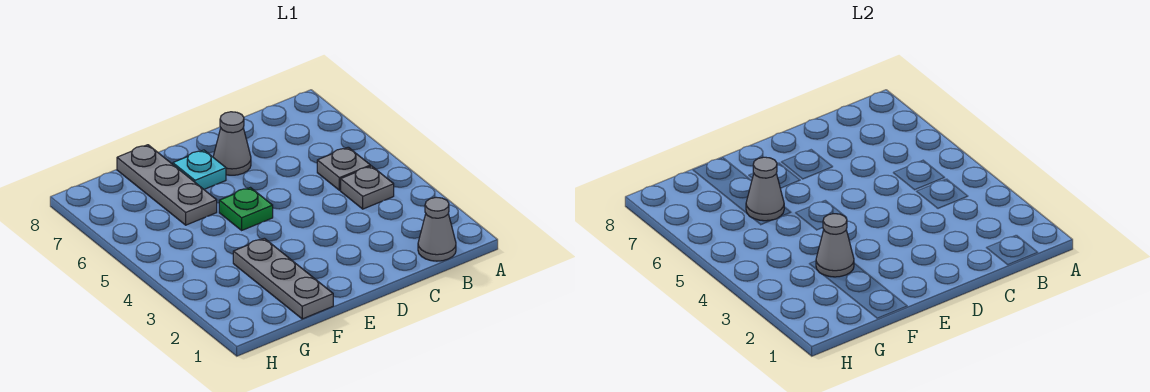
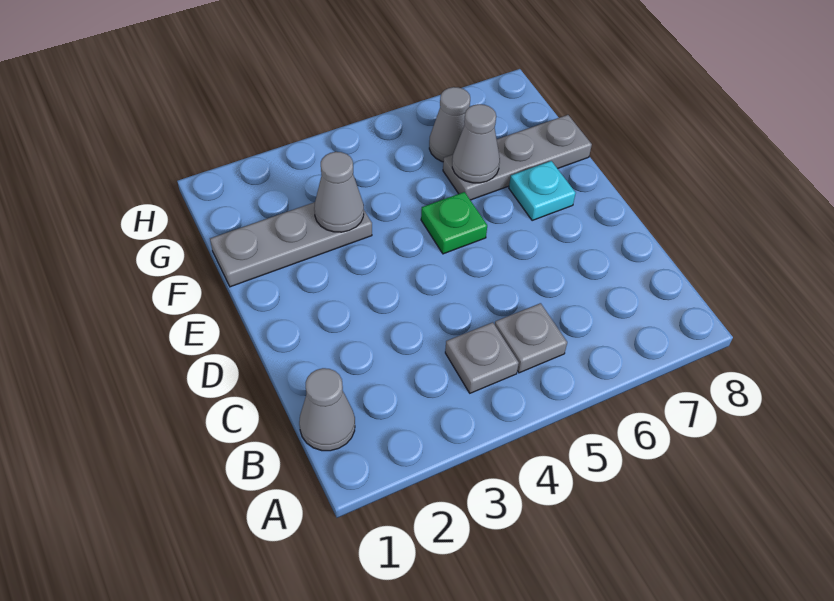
grey cone D7 level 1 -> grey cone G6 level 1

